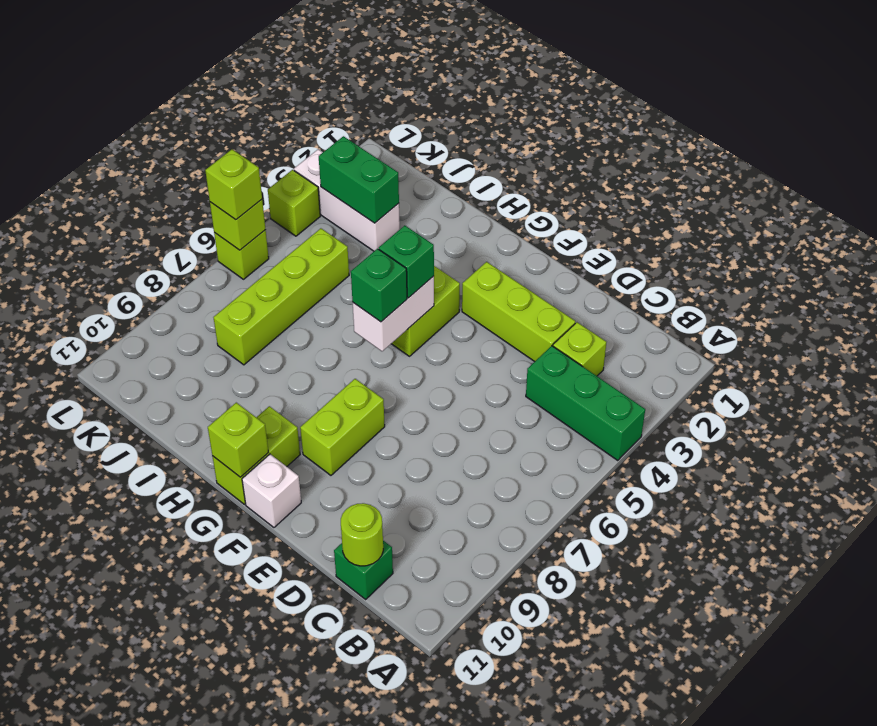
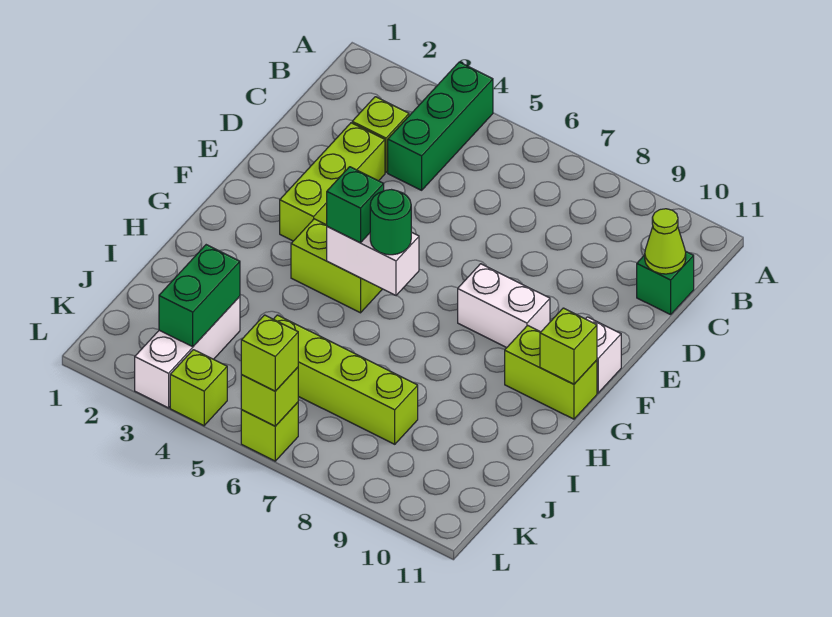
lime round brick C11 level 2 -> lime cone C11 level 2
lime brick F8:F9 level 1 -> white brick F8:F9 level 1
green brick G6 level 3 -> green round brick G6 level 3

